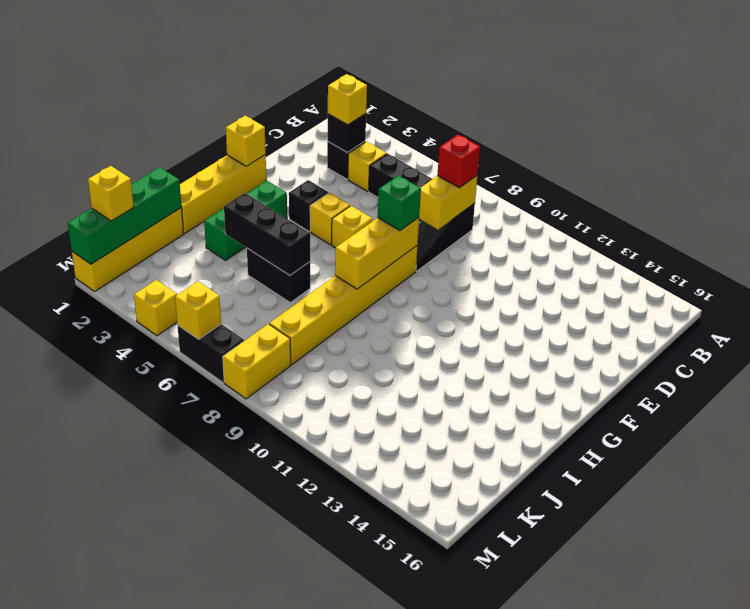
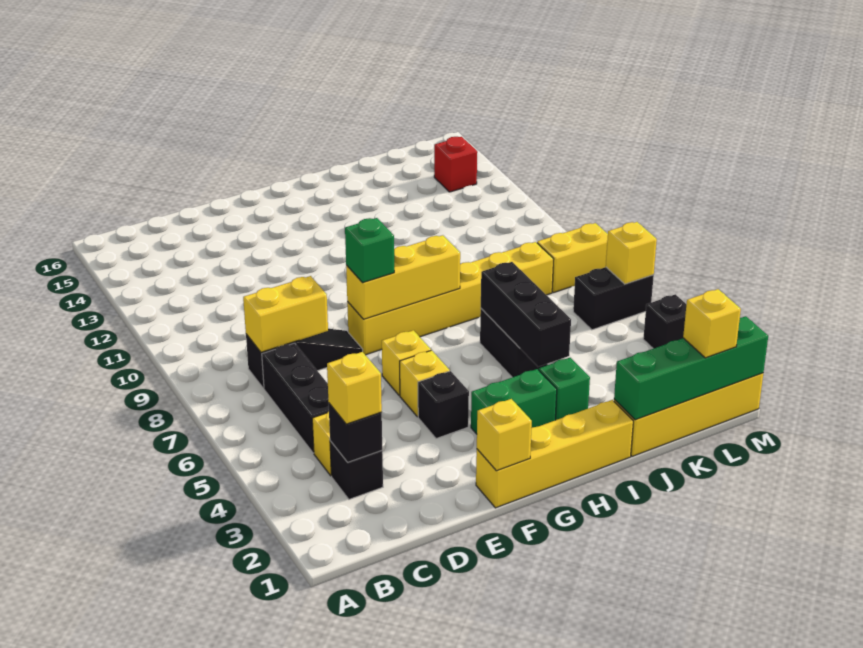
red brick C8 level 3 -> red brick L14 level 1
yellow brick M4 level 1 -> black brick M4 level 1
black brick M6:M7 level 1 -> black brick L6:M6 level 1

